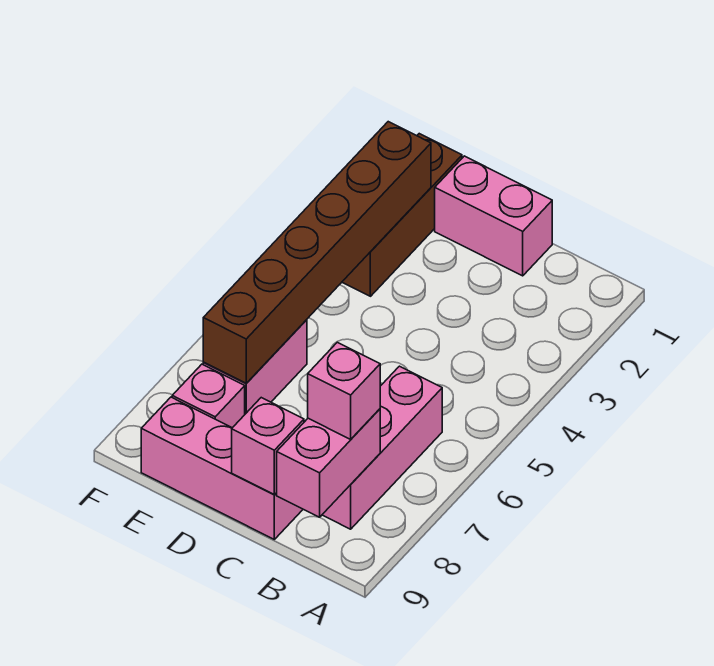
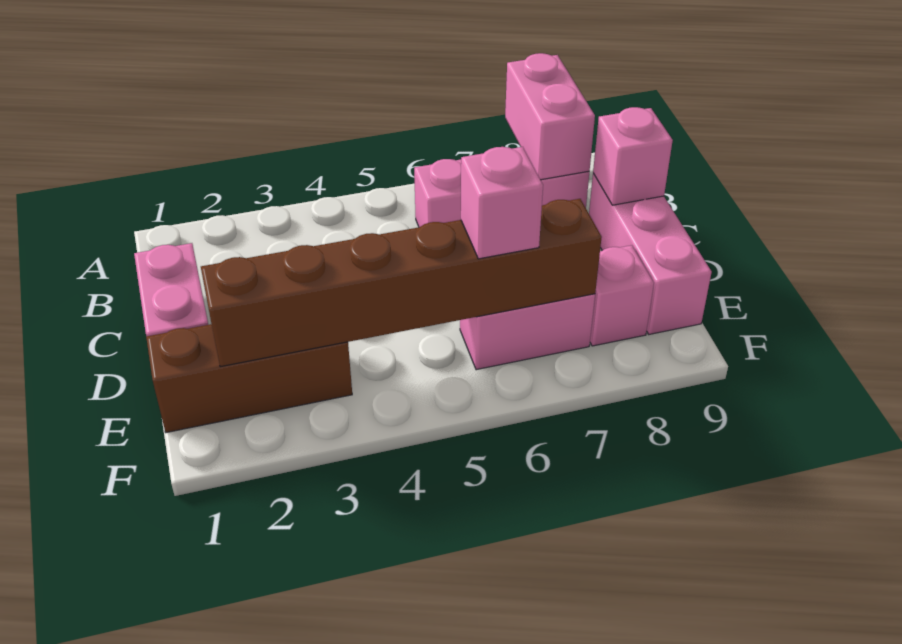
pink brick B8:B9 level 2 -> pink brick A8:B8 level 2
pink brick B8 level 3 -> pink brick E6 level 3

